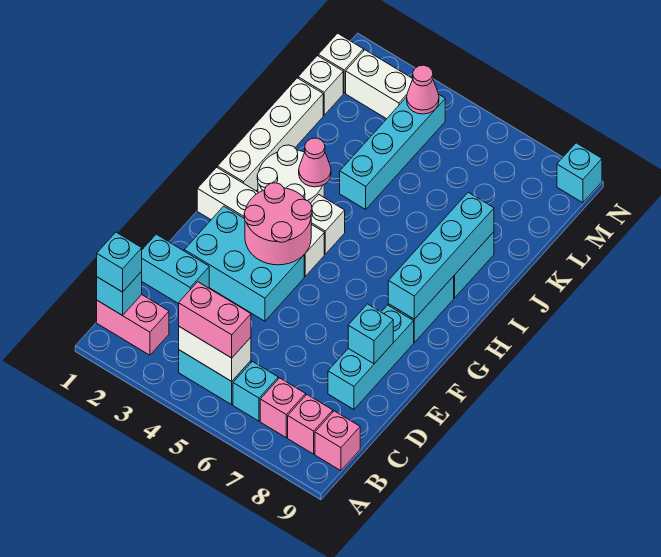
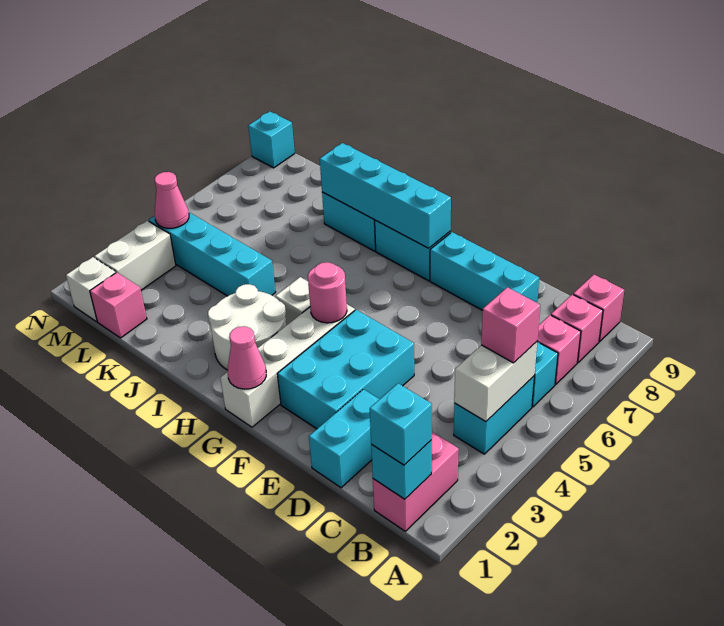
pink brick B4:B5 level 3 -> pink brick B5 level 3
cyan brick E8 level 2 -> none
pink round brick F3:G4 level 2 -> pink round brick G4 level 2
white brick H1:K1 level 1 -> none
pink cone I3 level 2 -> pink cone G1 level 2
white brick L1 level 1 -> pink brick L1 level 1

